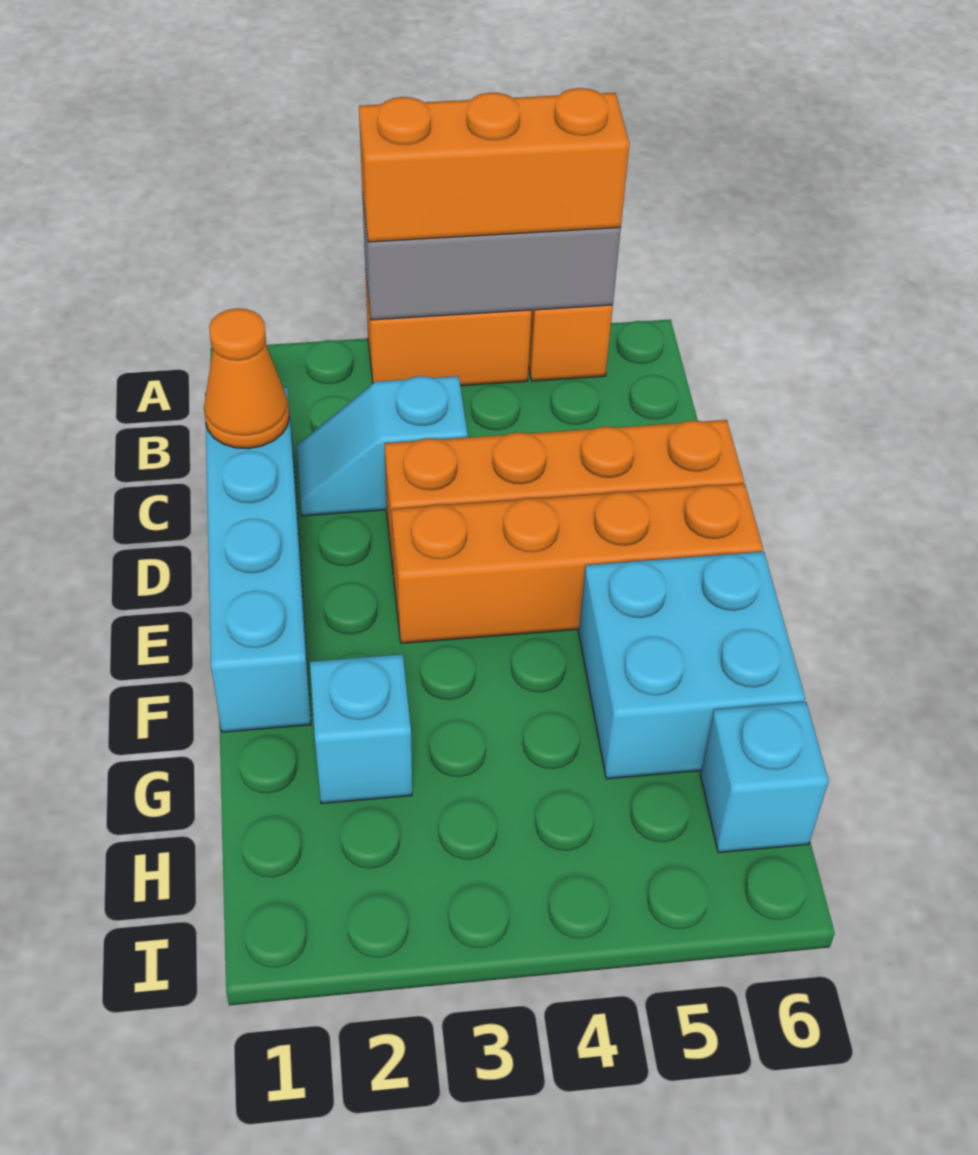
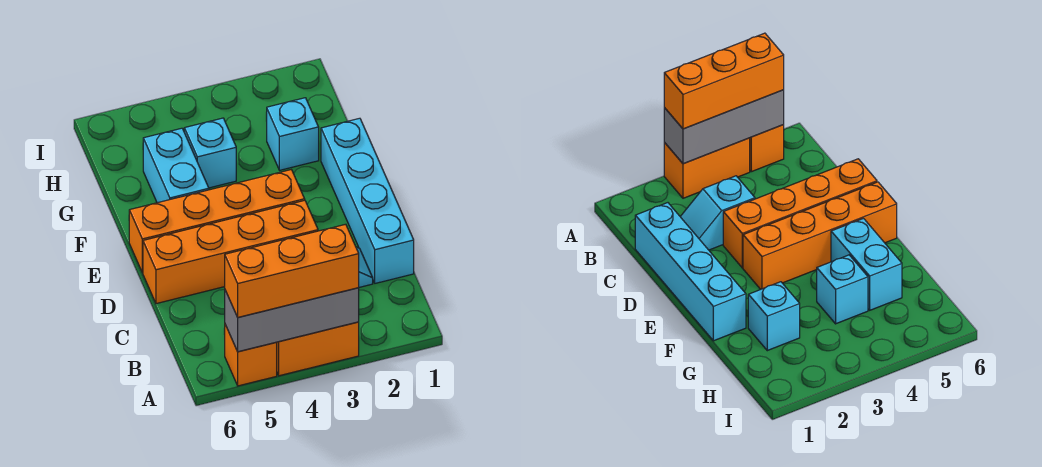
orange cone C1 level 2 -> none
cyan brick F5:G6 level 1 -> cyan brick F5:G5 level 1
cyan brick H6 level 1 -> cyan brick G4 level 1

